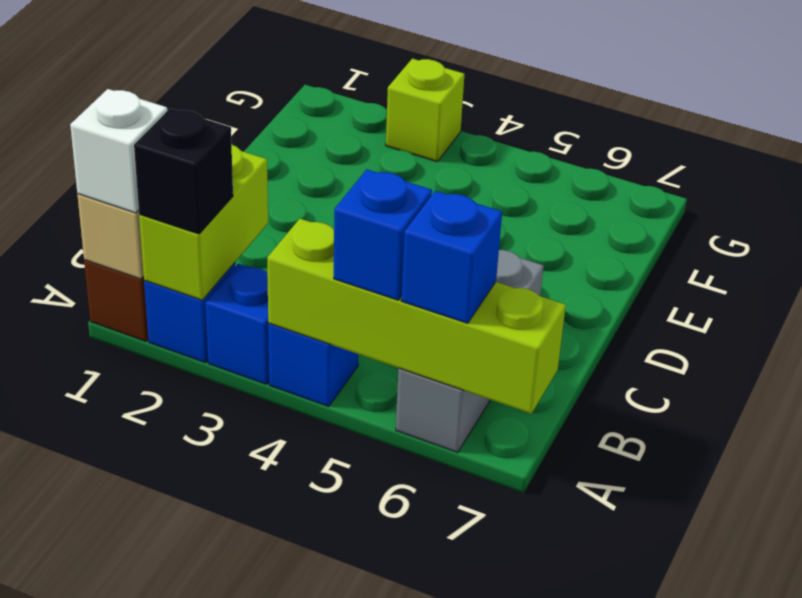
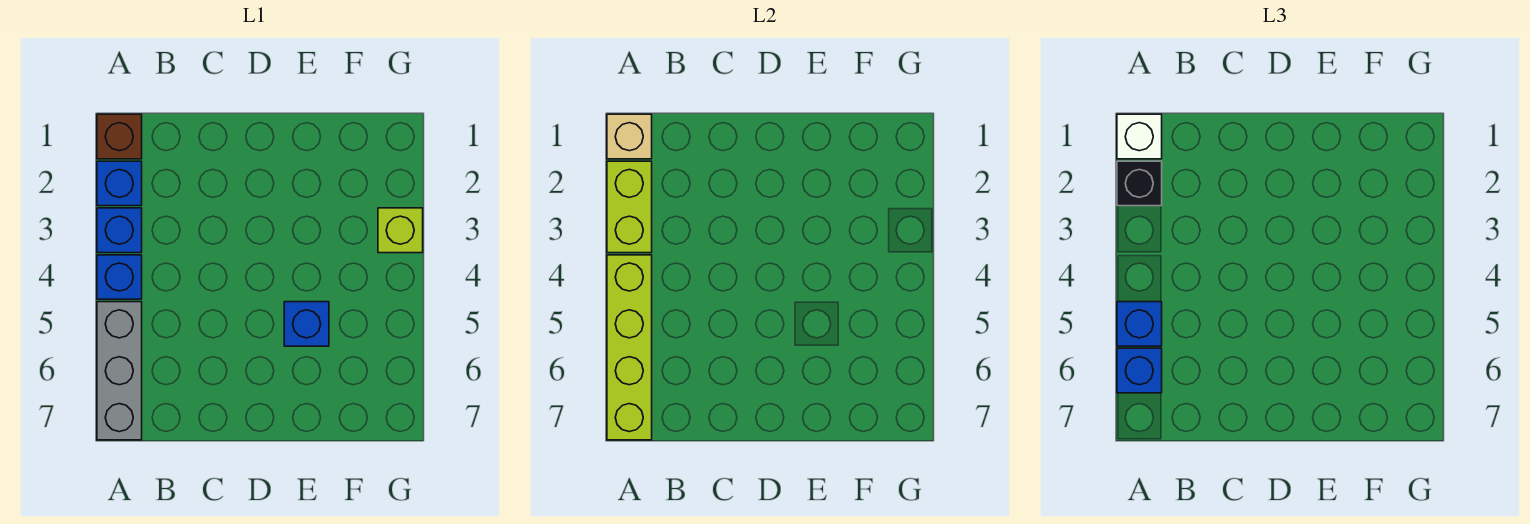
lime brick A2:B2 level 2 -> lime brick A2:A3 level 2
grey brick A6:C6 level 1 -> grey brick A5:A7 level 1
none -> blue brick E5 level 1

